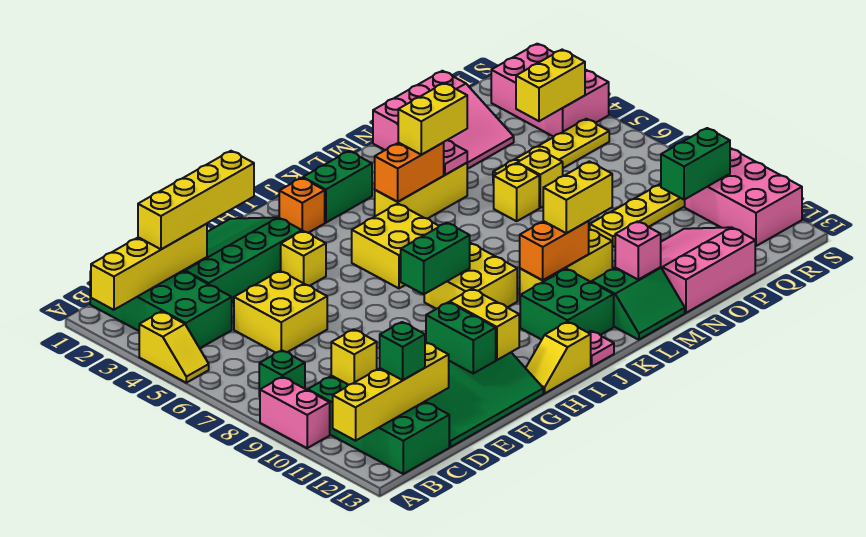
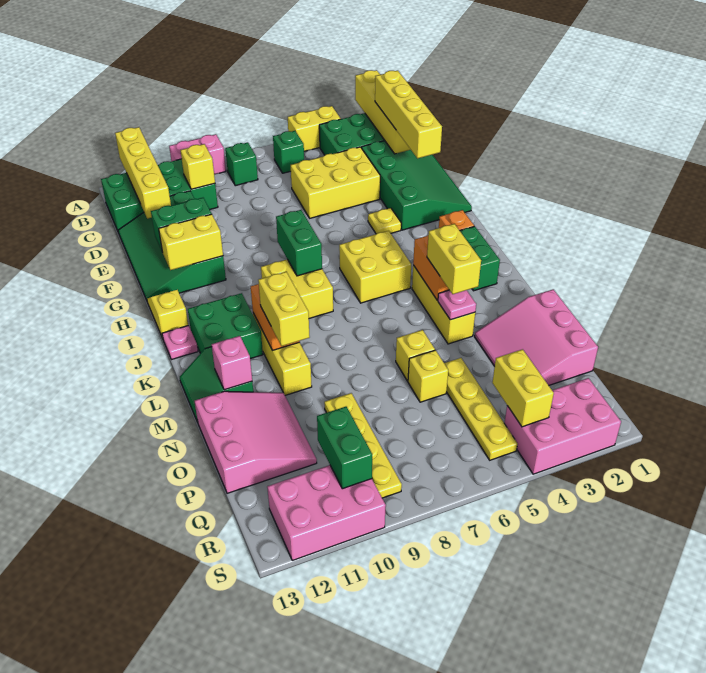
yellow slope A4:A5 level 1 top 4 -> yellow brick A4:A5 level 1
green brick C12 level 3 -> green brick B6 level 1
yellow brick D5:E6 level 1 -> yellow brick D4:E6 level 1
yellow brick G4 level 1 -> yellow plate G4 level 1

